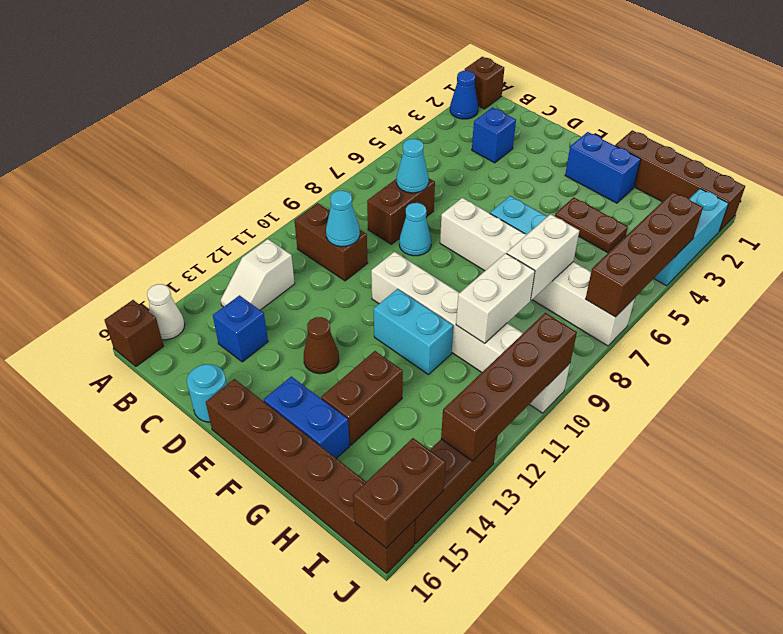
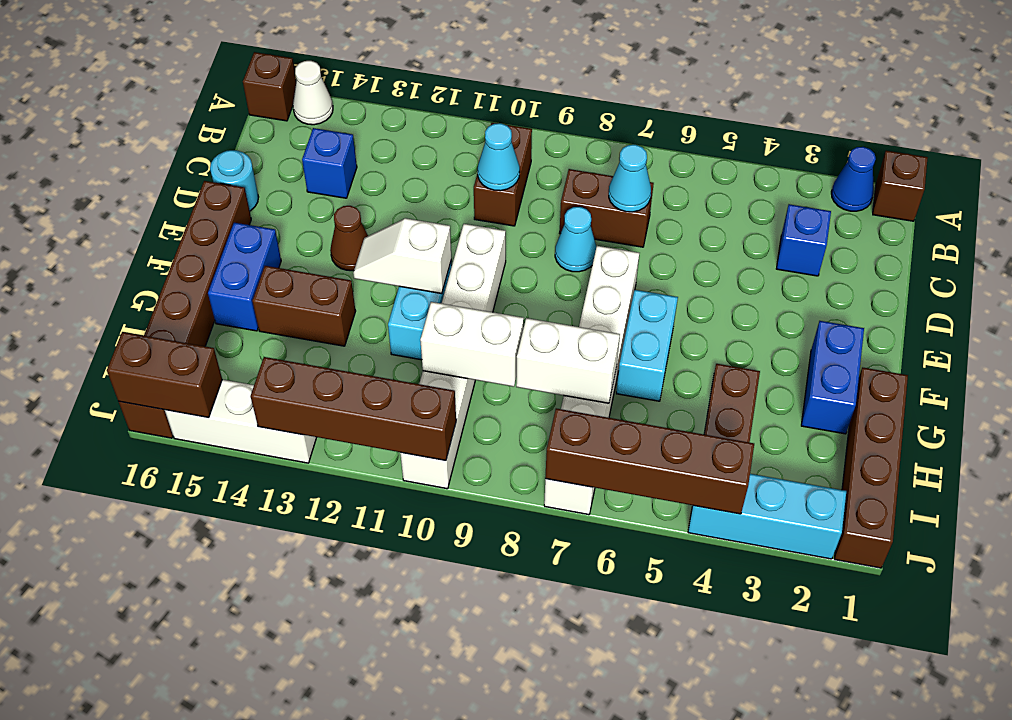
white slope B12:B13 level 1 top 12 -> white slope F11:F12 level 2 top 11
brown brick J13:J15 level 1 -> white brick J13:J15 level 1

